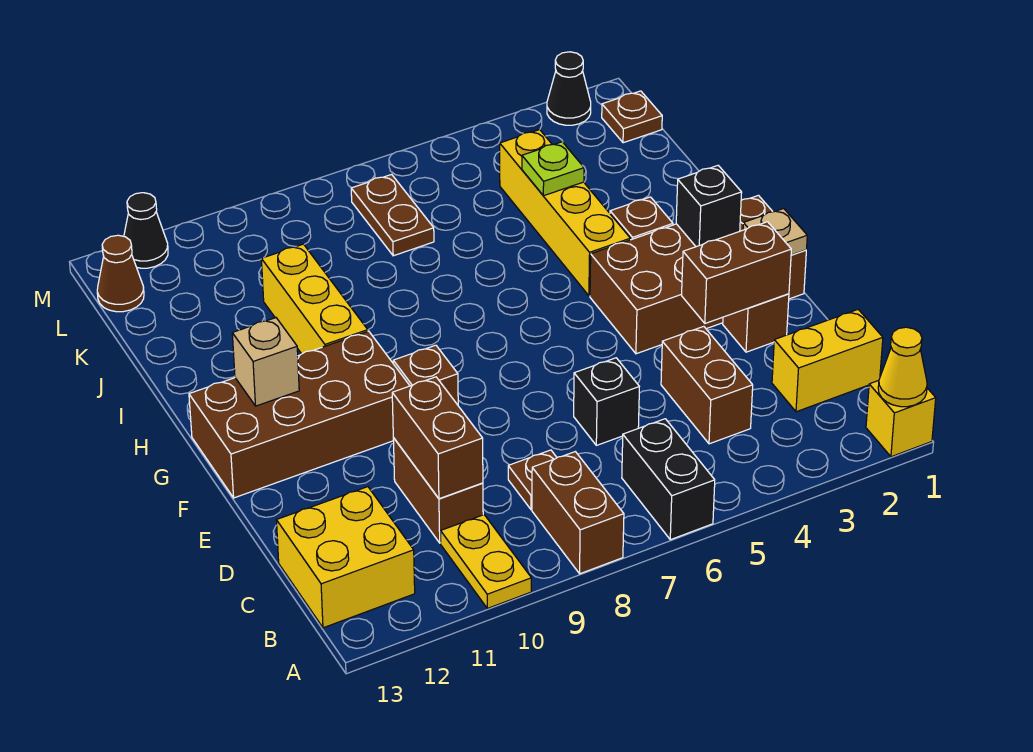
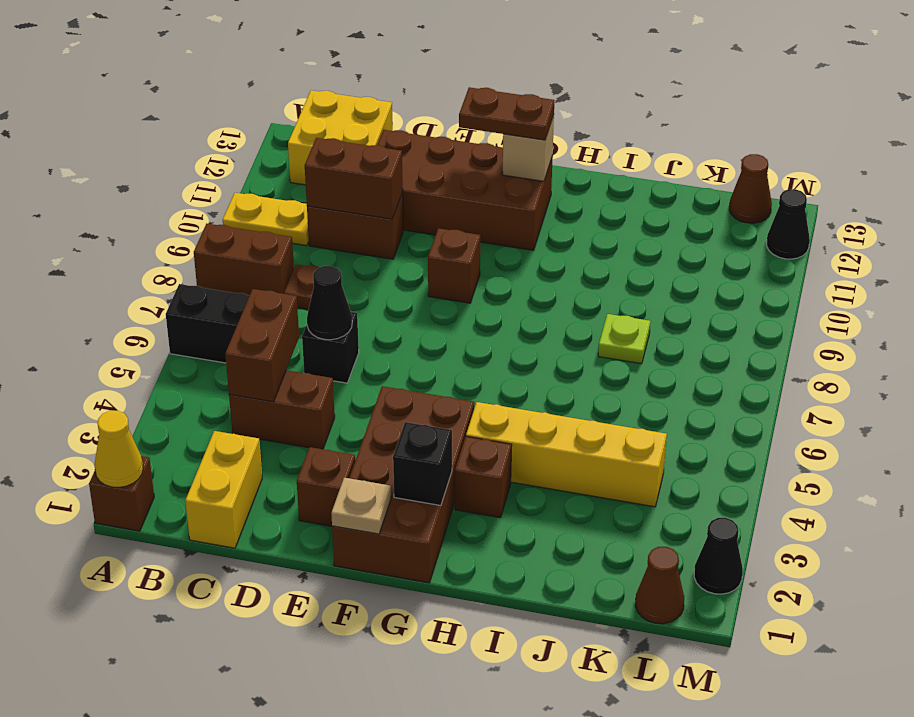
yellow brick A1 level 1 -> brown brick A1 level 1
none -> black cone D6 level 2
brown brick E2:E3 level 2 -> brown brick C4:C5 level 2
brown brick F10:G13 level 1 -> brown brick D11:G12 level 1
yellow brick H10:J10 level 1 -> none
lime plate J4 level 2 -> lime plate J8 level 1
brown plate K7:L7 level 1 -> brown plate F12:G12 level 3
brown plate L1 level 1 -> brown cone L1 level 1

